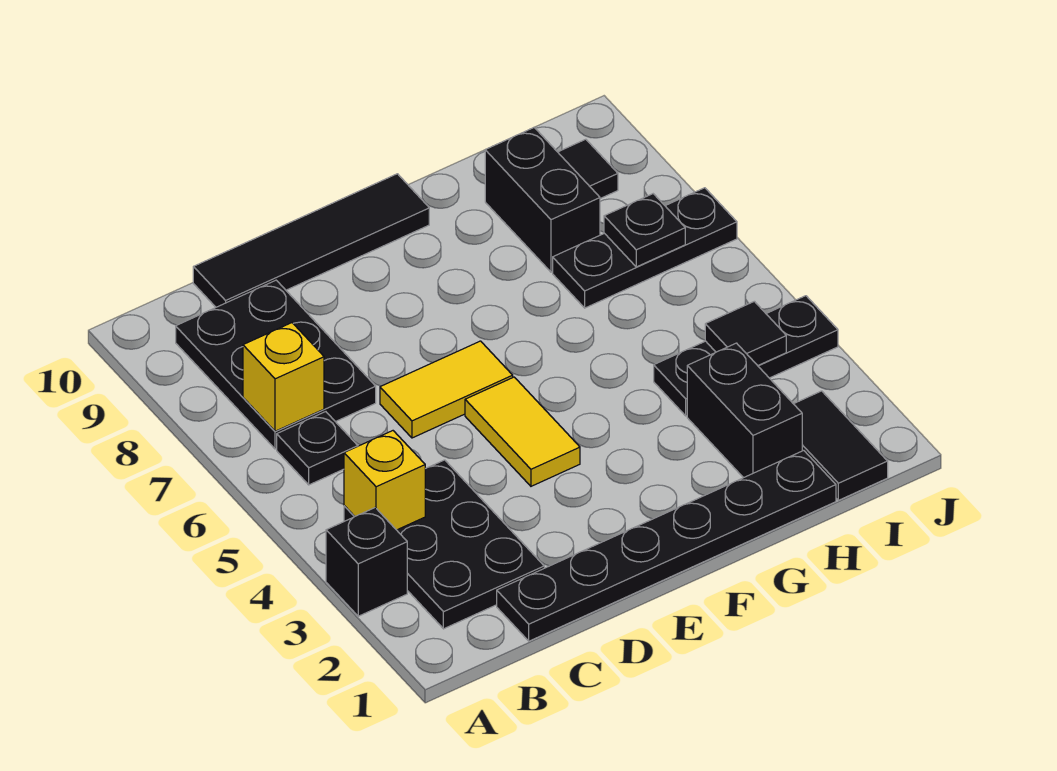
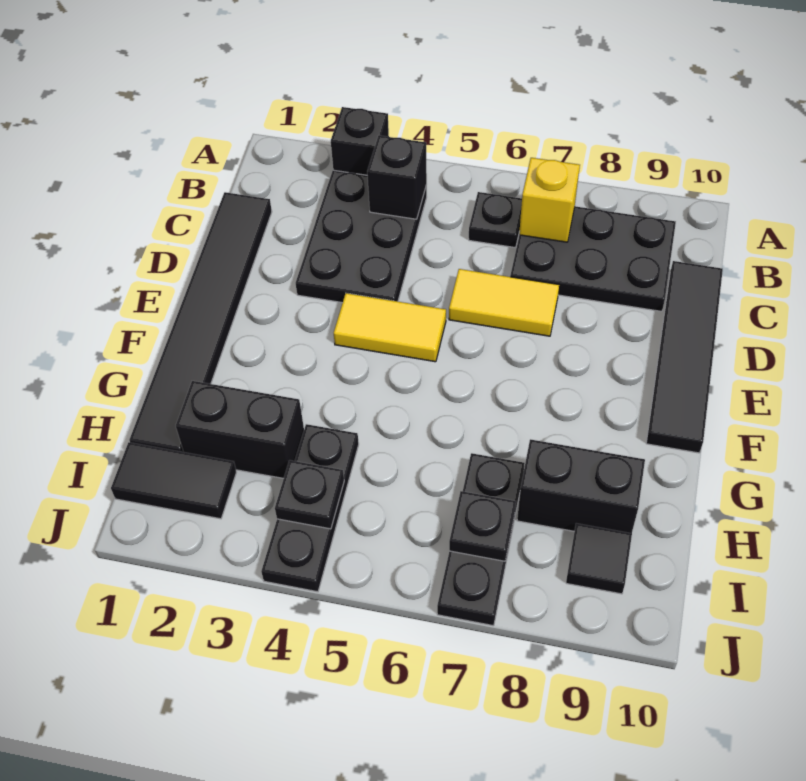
black plate B2:C4 level 1 -> black plate B3:D4 level 1
yellow brick B4 level 2 -> black brick B4 level 2
black plate C1:H1 level 1 -> black tile C1:H1 level 1
yellow tile D6:E6 level 1 -> yellow tile D6:D7 level 1
black tile I4 level 2 -> black plate I4 level 2

